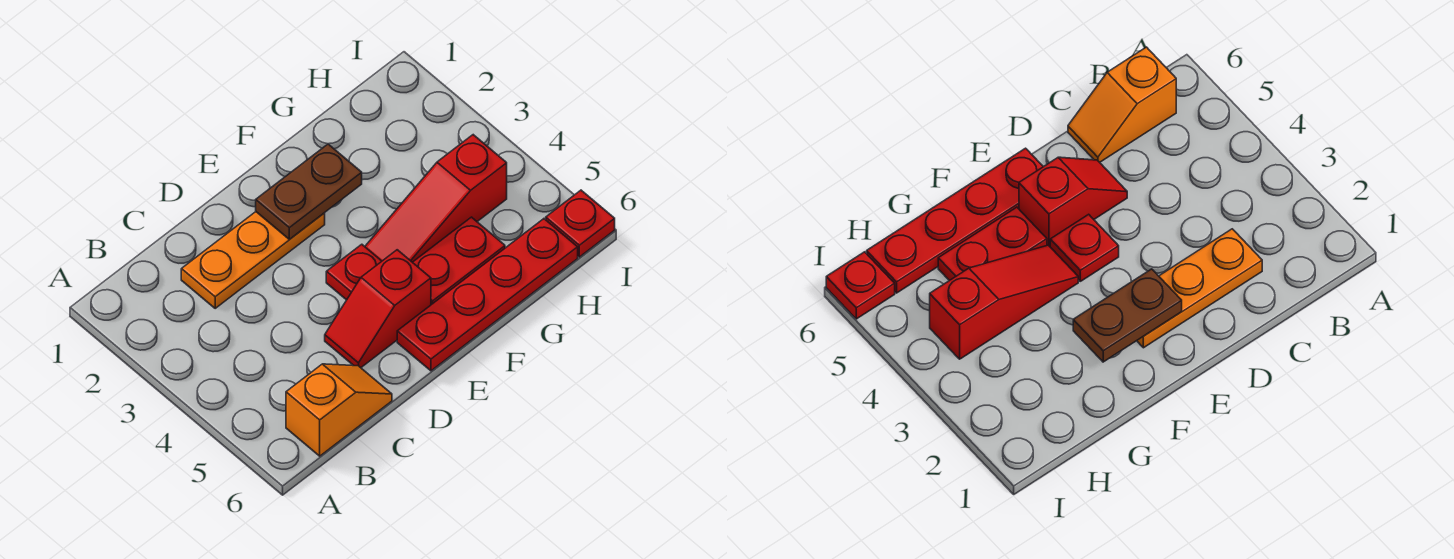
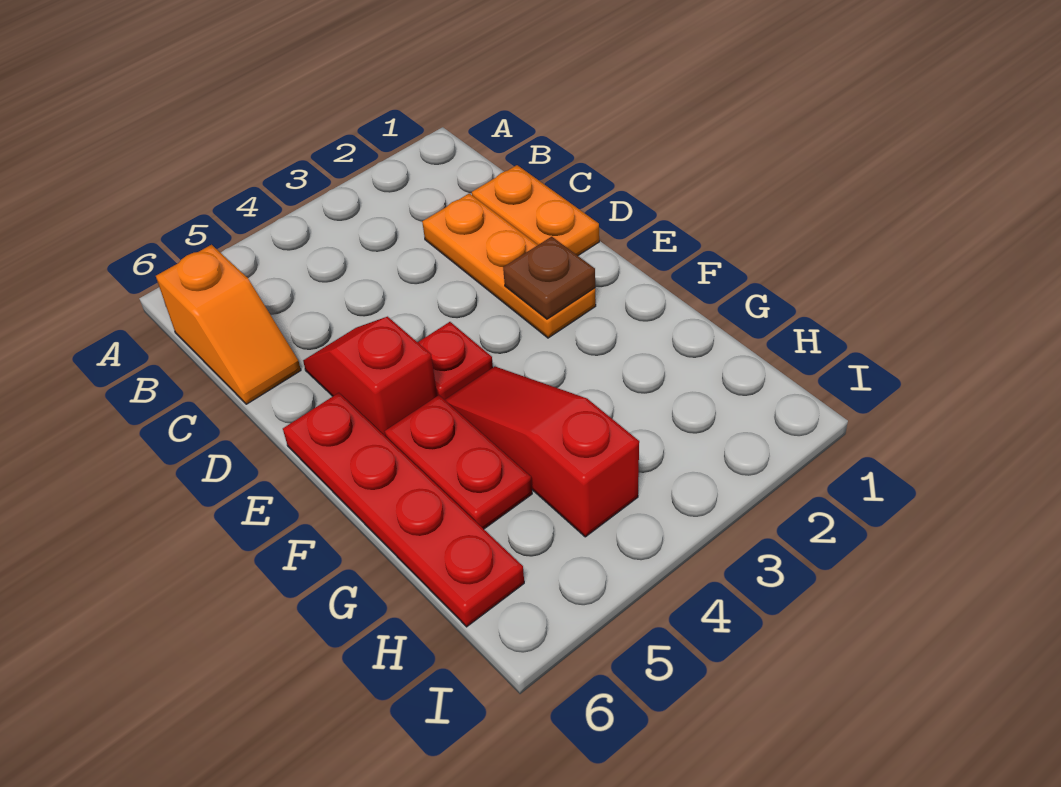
none -> orange plate C1:D1 level 1
brown plate E2:F2 level 2 -> brown plate E2 level 2
red plate I6 level 1 -> none

